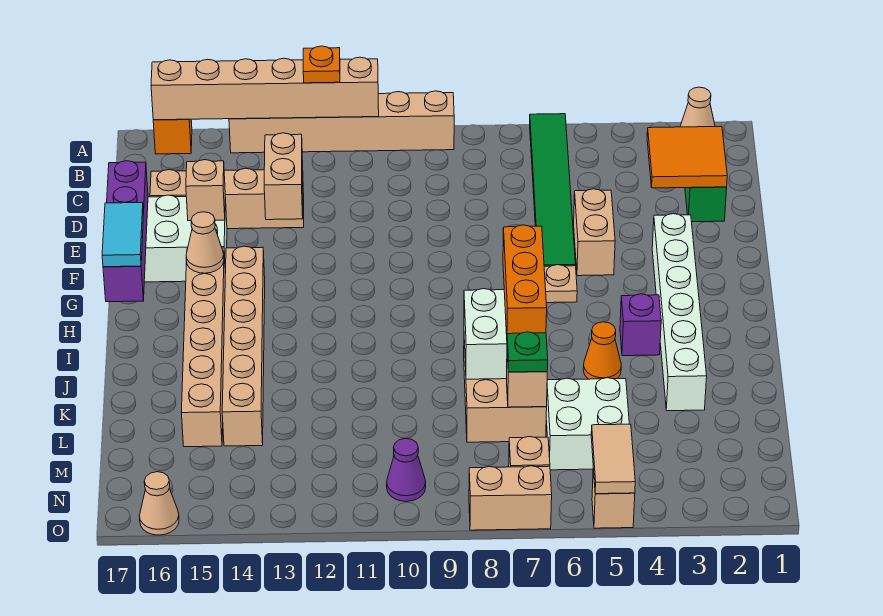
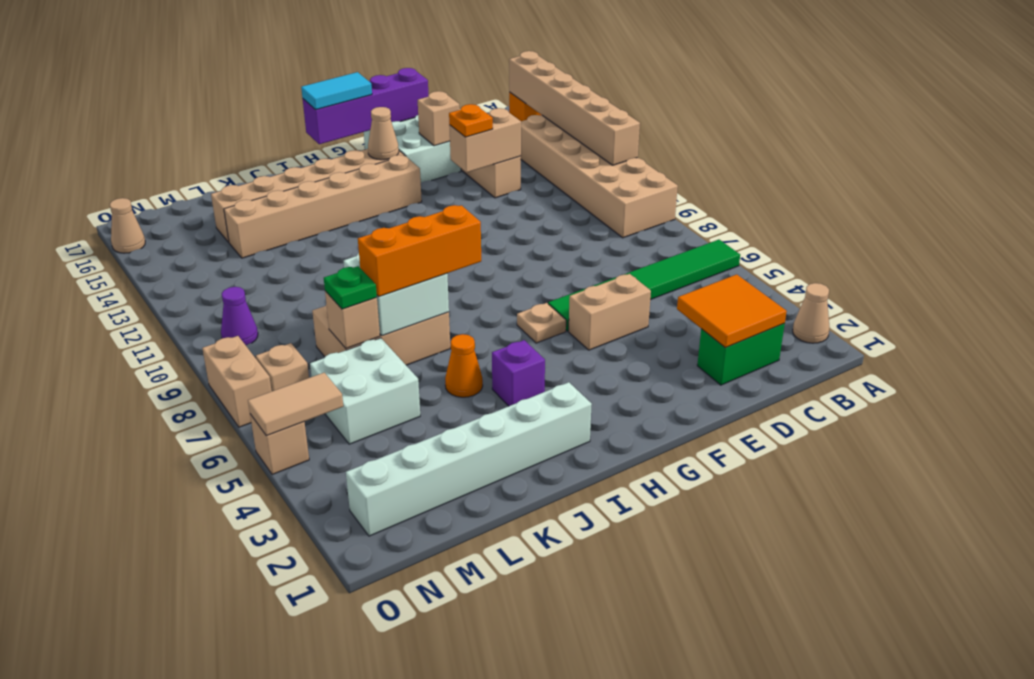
tan brick A9:A14 level 1 -> tan brick A9:B14 level 1
orange plate A12 level 3 -> orange plate E13 level 3
white brick F3:K3 level 1 -> white brick I2:N2 level 1

